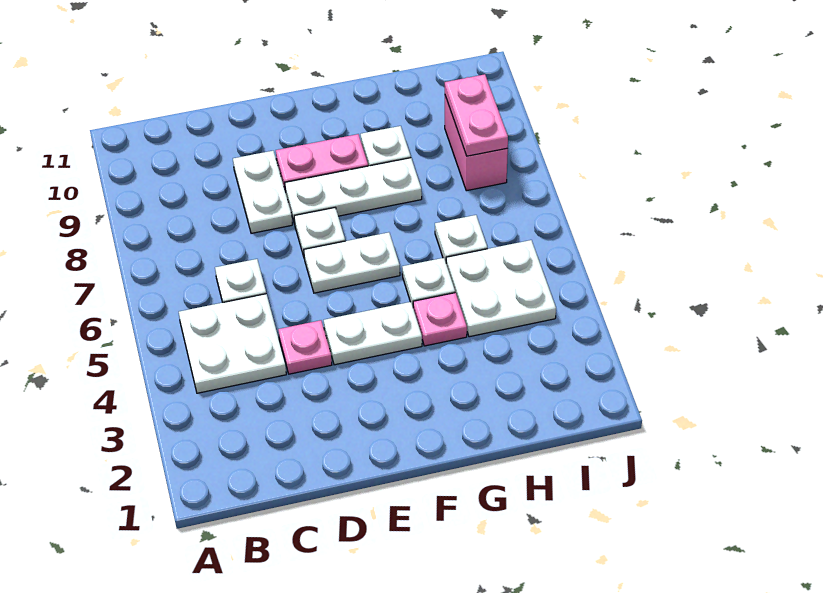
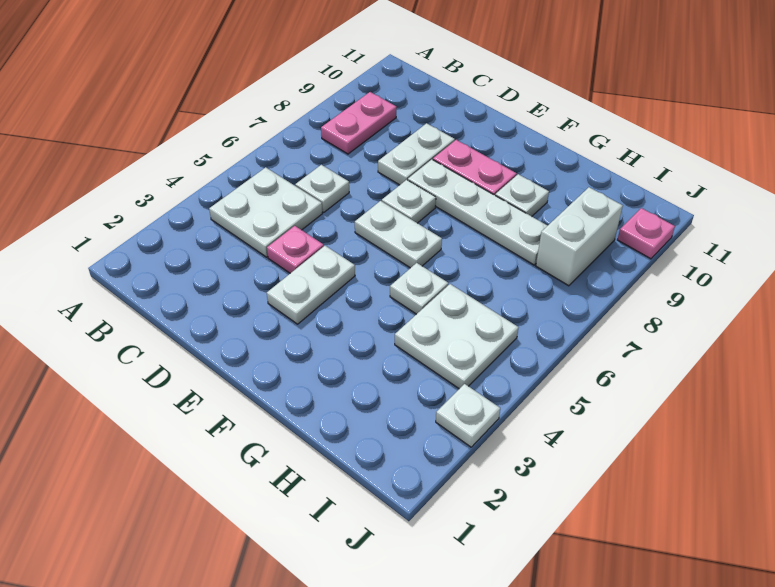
white plate E4:F4 level 1 -> white plate E3:E4 level 1
white plate E8:G8 level 1 -> white plate E8:H8 level 1
pink plate G4 level 1 -> pink plate J10 level 1
white plate H6 level 1 -> white plate J3 level 1
pink brick I8:I9 level 1 -> white brick I8:I9 level 1
pink plate I8:I9 level 2 -> pink plate B8:B9 level 1

